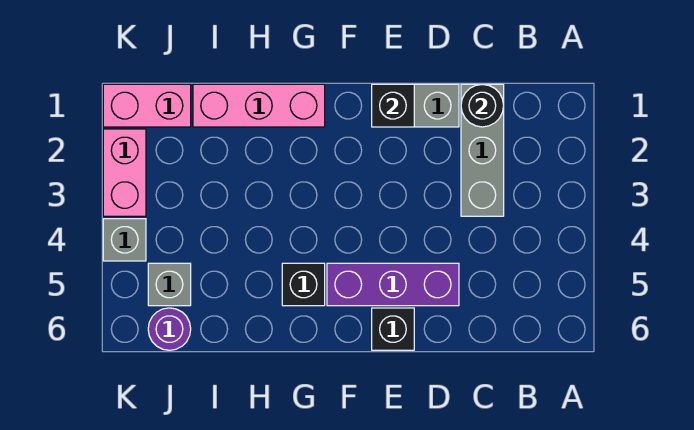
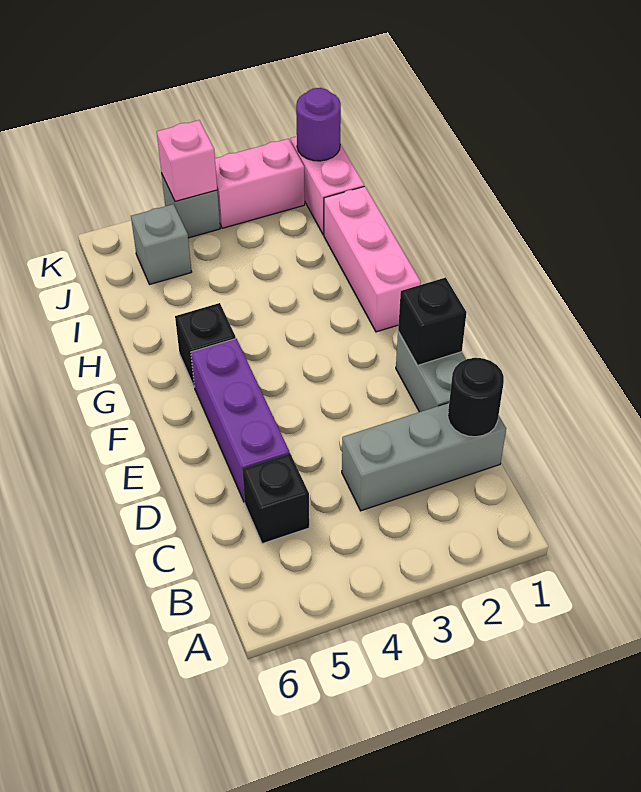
black brick E6 level 1 -> black brick C5 level 1
purple round brick J6 level 1 -> purple round brick K1 level 2
none -> pink brick K4 level 2

